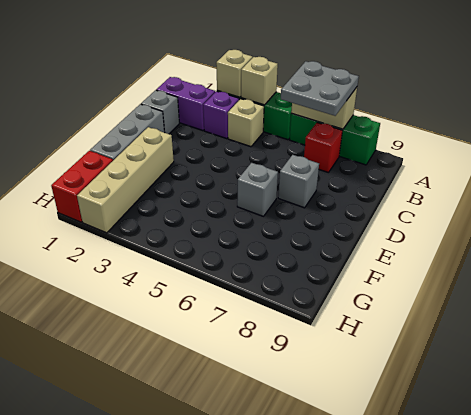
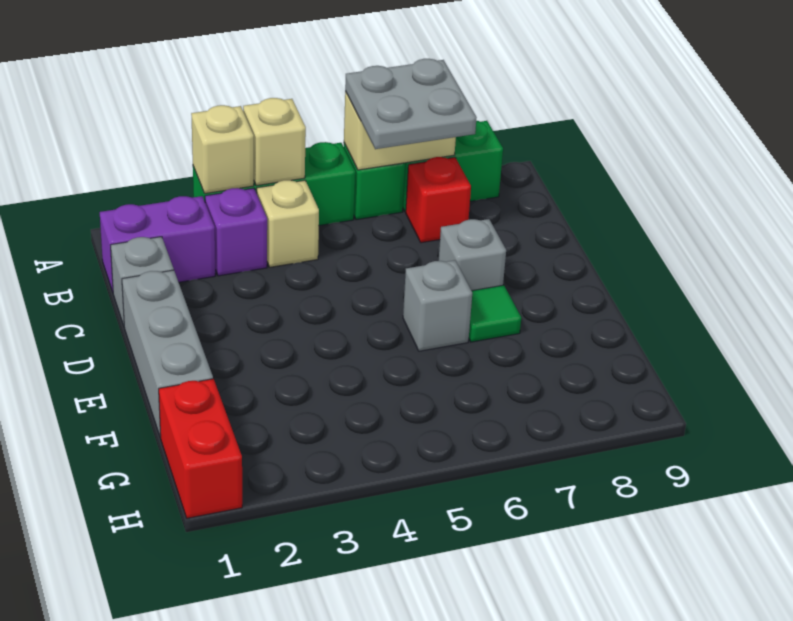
tan brick E2:H2 level 1 -> none
none -> green tile E7 level 1

